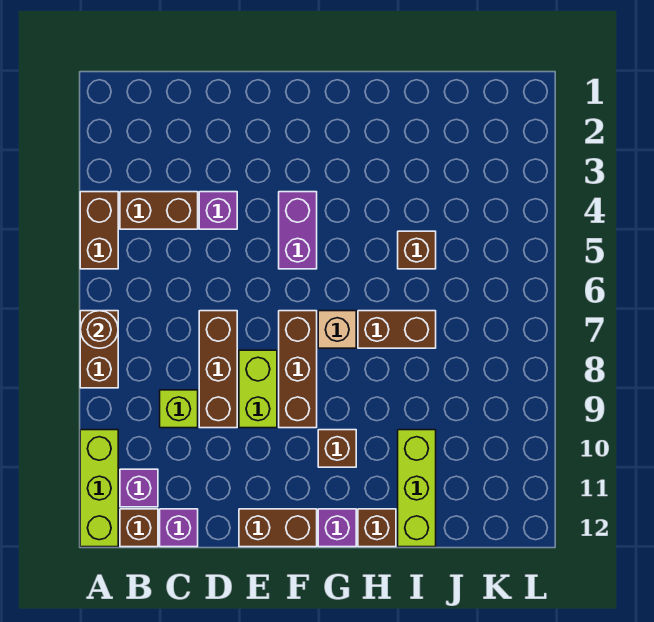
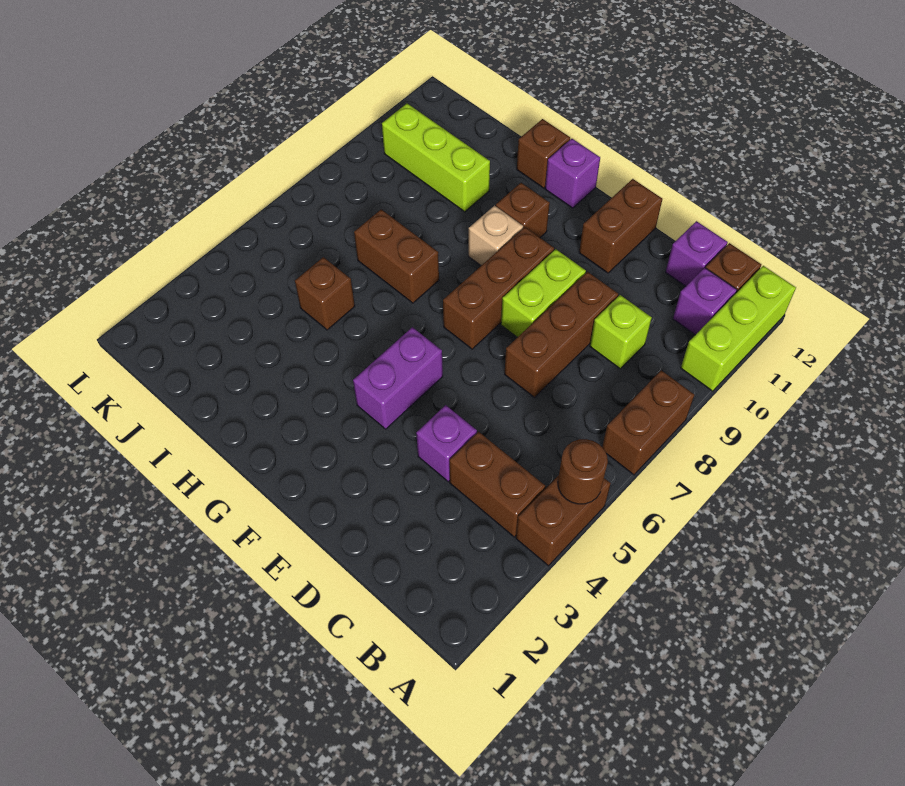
brown round brick A7 level 2 -> brown round brick A5 level 2
brown brick E12:F12 level 1 -> brown brick E11:E12 level 1
tan brick G7 level 1 -> tan brick G9 level 1
lime brick I10:I12 level 1 -> lime brick I10:K10 level 1

